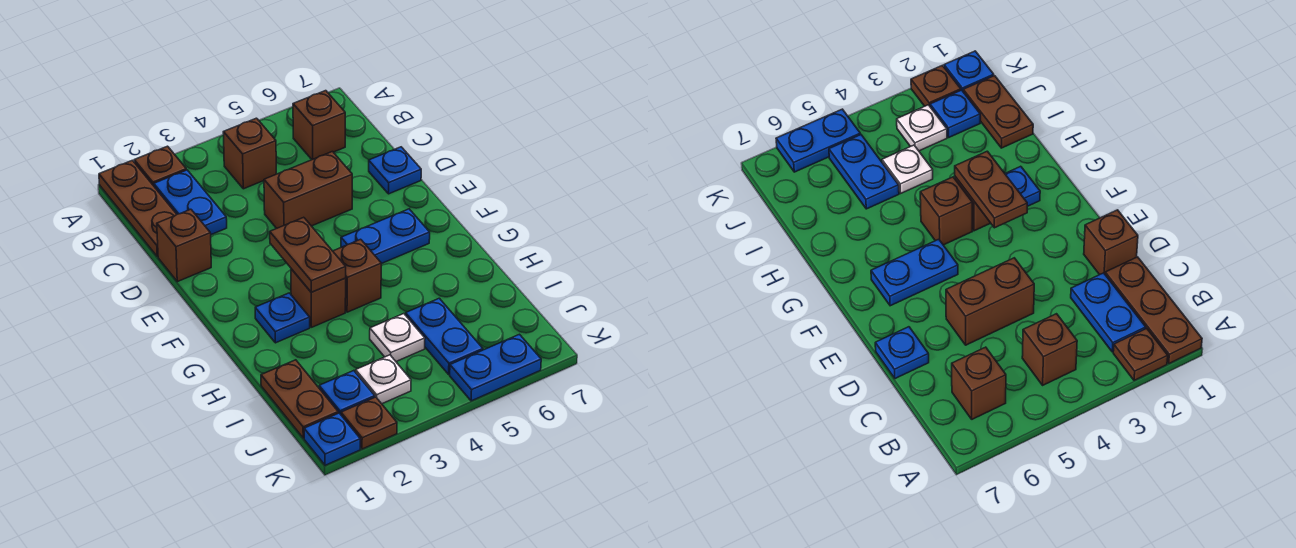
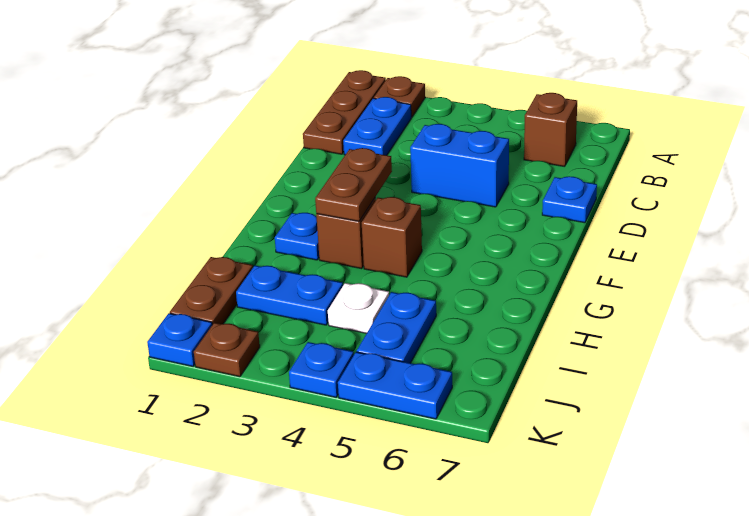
brown brick B4 level 1 -> none
brown brick D1 level 1 -> none
brown brick D4:D5 level 1 -> blue brick D4:D5 level 1
blue plate F5:F6 level 1 -> blue plate I2:I3 level 1
blue plate J2 level 1 -> blue plate K4 level 1
white plate J3 level 1 -> none

